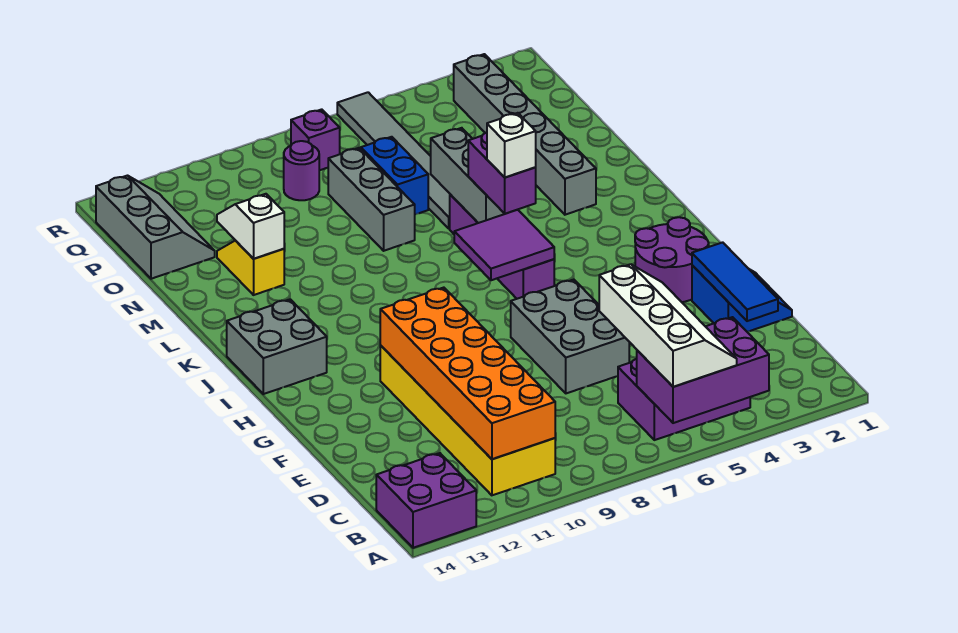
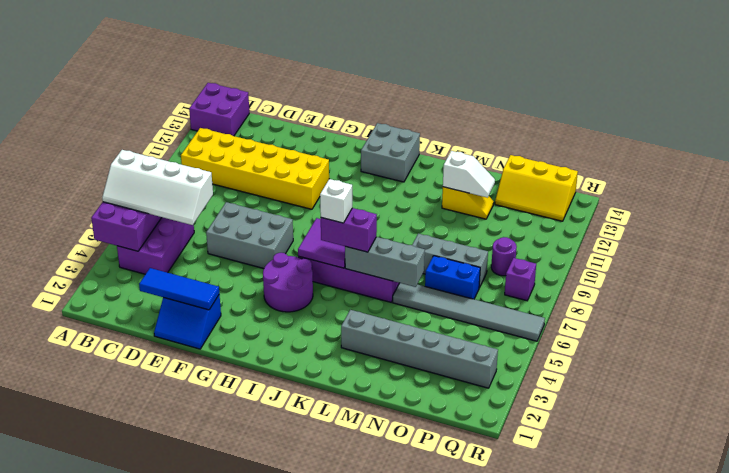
orange brick B10:G11 level 2 -> none
purple round brick G2:H3 level 1 -> purple round brick H4:I5 level 1
grey slope O13:Q14 level 1 top 14 -> yellow slope O13:Q14 level 1 top 14

